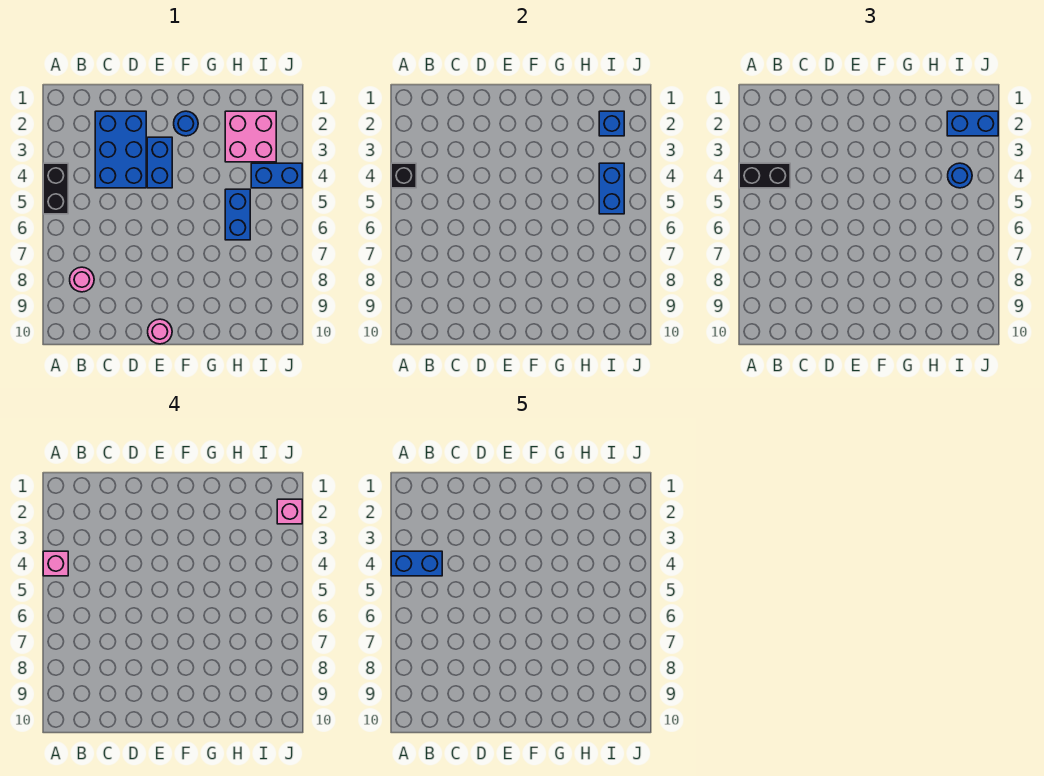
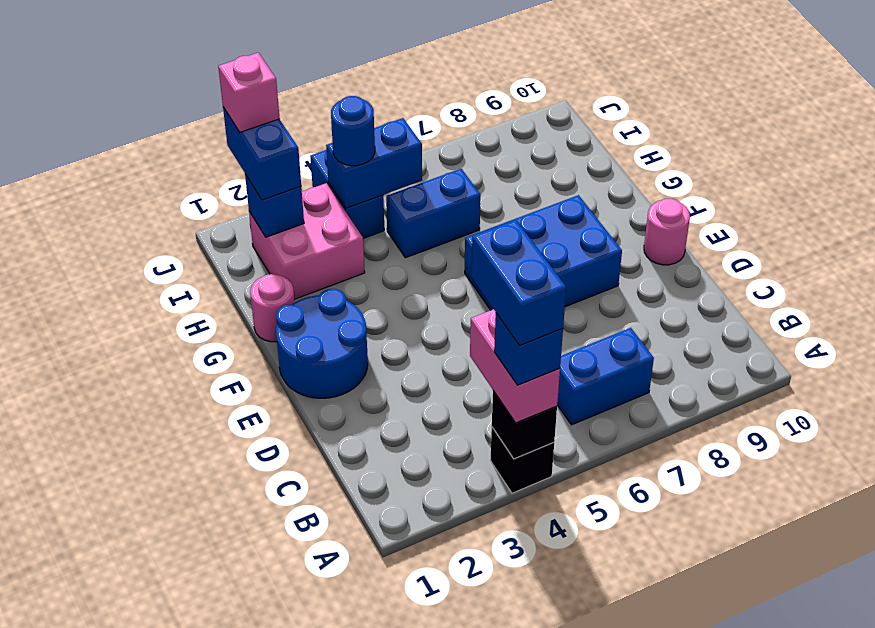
black brick A4:A5 level 1 -> black brick A4 level 1
black brick A4:B4 level 3 -> pink brick A4:B4 level 3
pink brick A4 level 4 -> blue brick A4 level 4
pink round brick B8 level 1 -> pink round brick G1 level 1
blue brick C2:D4 level 1 -> blue brick E6:F8 level 1
blue brick E3:E4 level 1 -> blue brick B6:B7 level 1
blue round brick F2 level 1 -> blue round brick E1:F2 level 1

